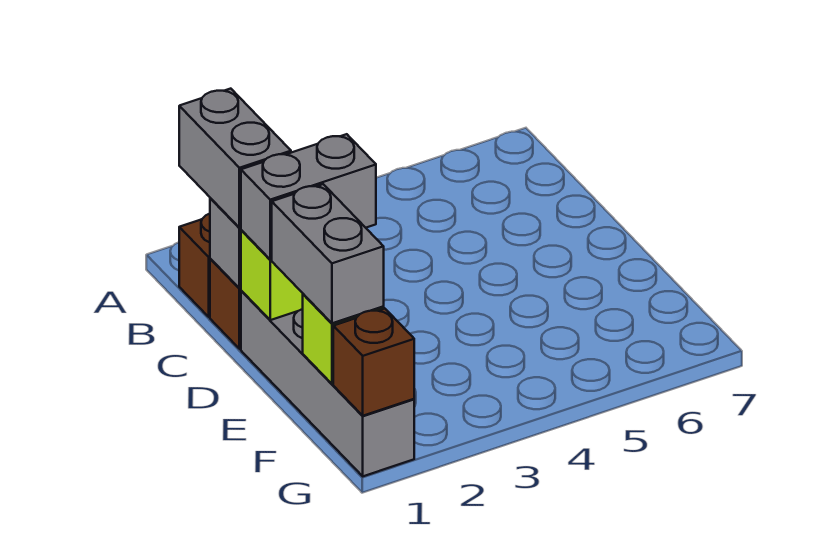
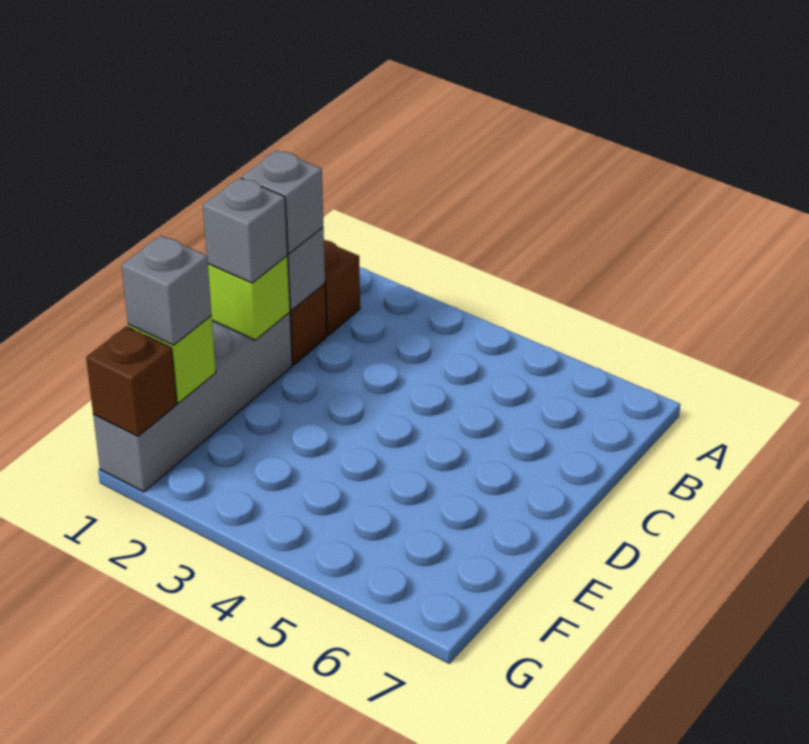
grey brick B1:C1 level 3 -> grey brick C1 level 3
grey brick D1:D2 level 3 -> grey brick D1 level 3
grey brick E1:F1 level 3 -> grey brick F1 level 3

